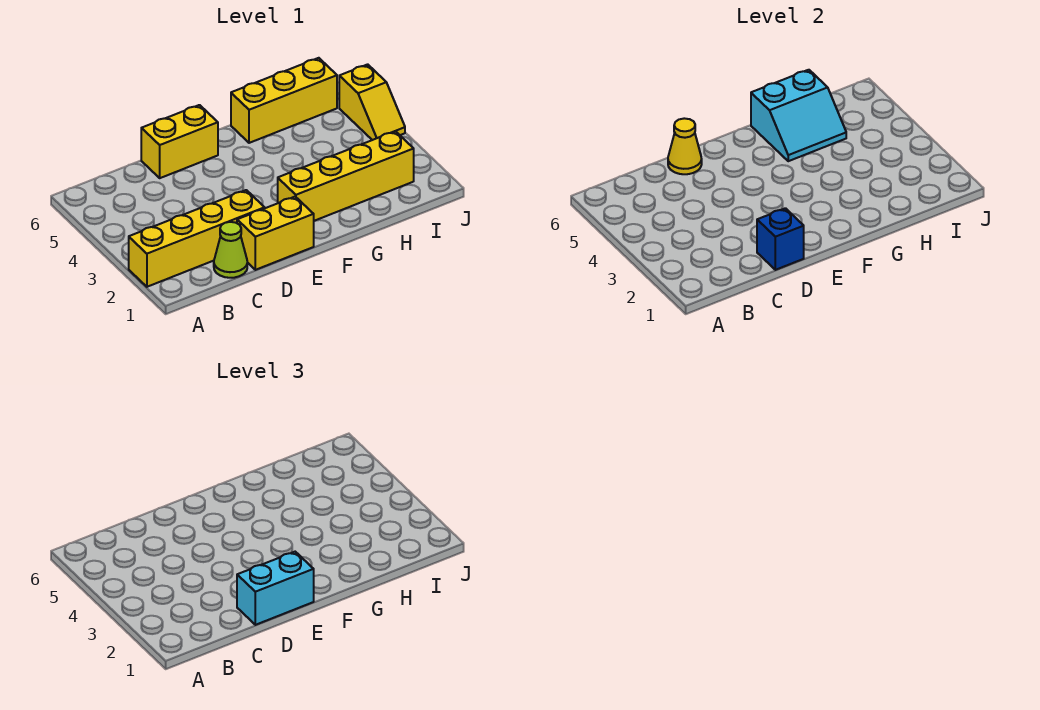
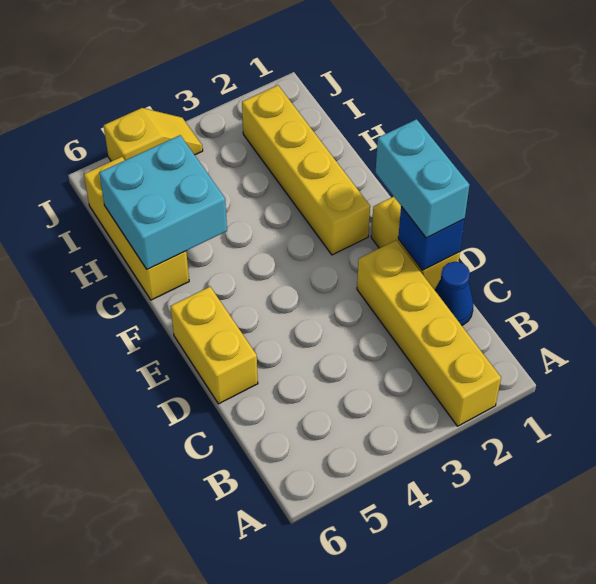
lime cone C1 level 1 -> blue cone C1 level 1
yellow cone D6 level 2 -> none
cyan slope G5:H6 level 2 top 6 -> cyan brick G5:H6 level 2

